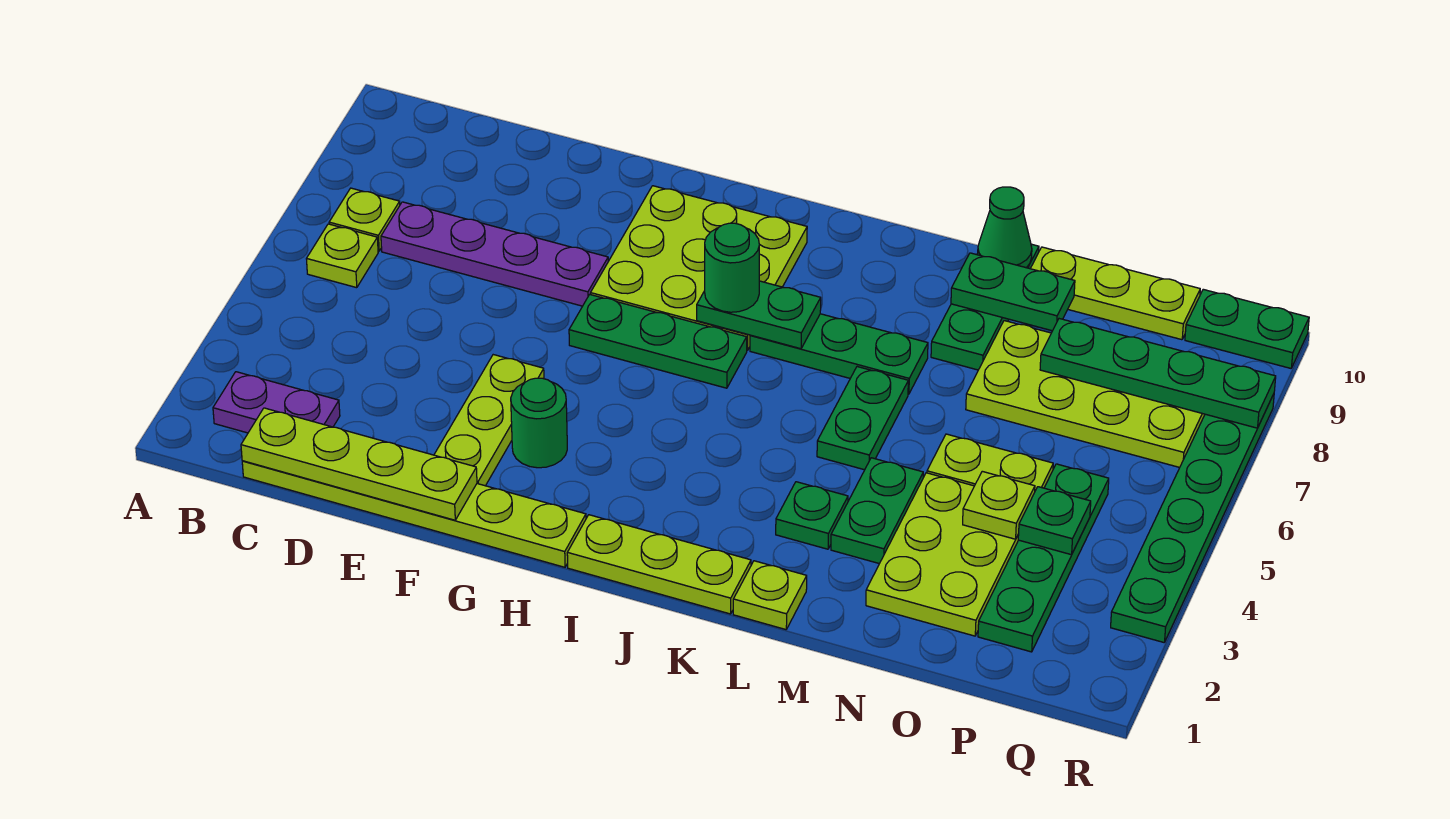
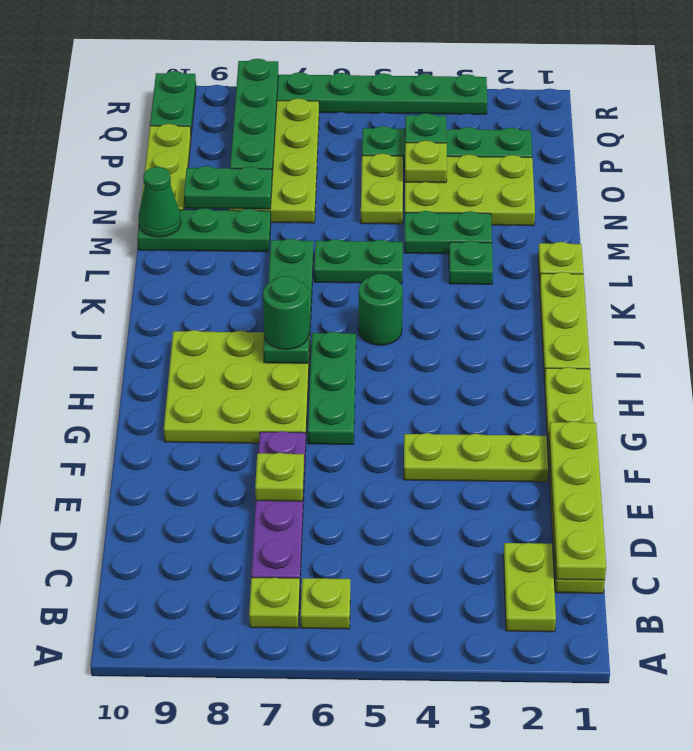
purple plate B2:C2 level 1 -> lime plate B2:C2 level 1
none -> lime plate E7 level 2
green round brick G3 level 1 -> green round brick J5 level 1
green plate M9:N9 level 2 -> green plate N8:N9 level 2

